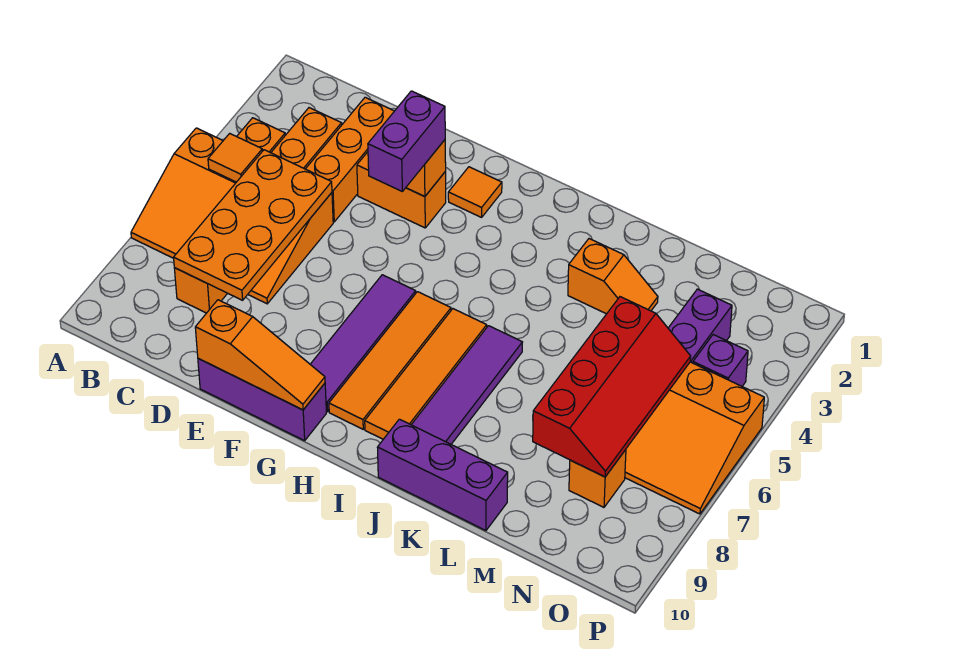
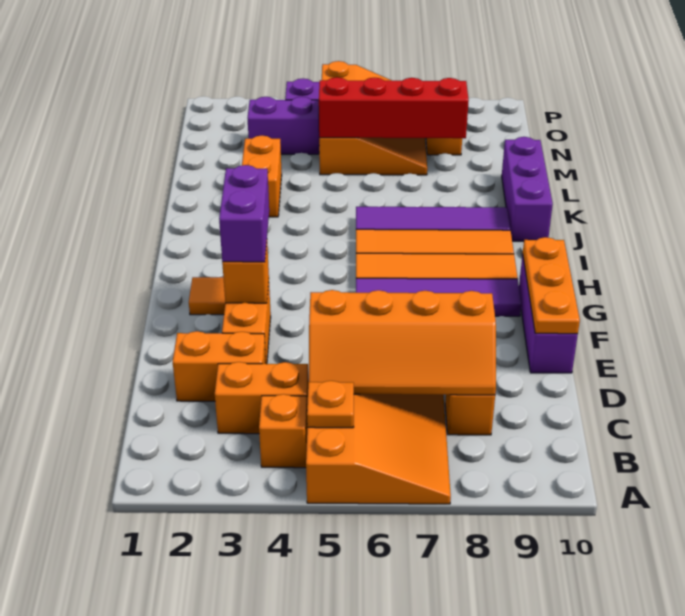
orange tile B5 level 2 -> orange plate B5 level 2
orange plate C5:D8 level 2 -> orange slope C5:D8 level 2 top D
orange brick D2:D4 level 1 -> orange brick D2:D3 level 1
orange slope E10:G10 level 2 top E -> orange plate E10:G10 level 2
purple brick F3:F4 level 3 -> purple brick F3:G3 level 3
orange slope K3:L3 level 1 top K -> orange brick K3:L3 level 1

